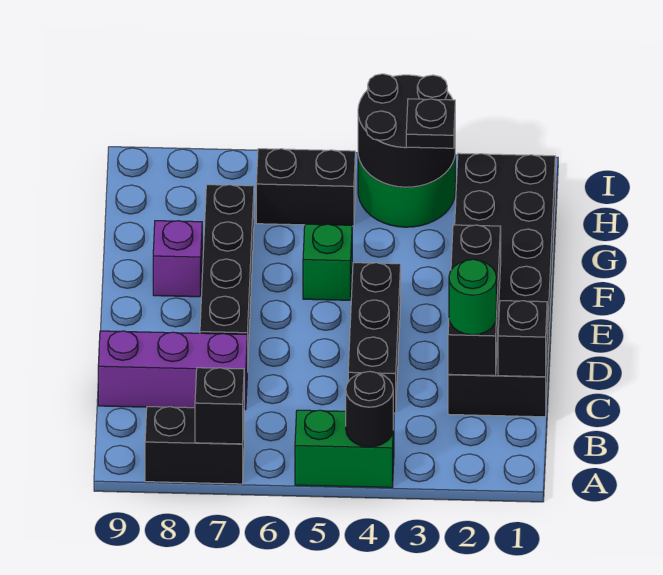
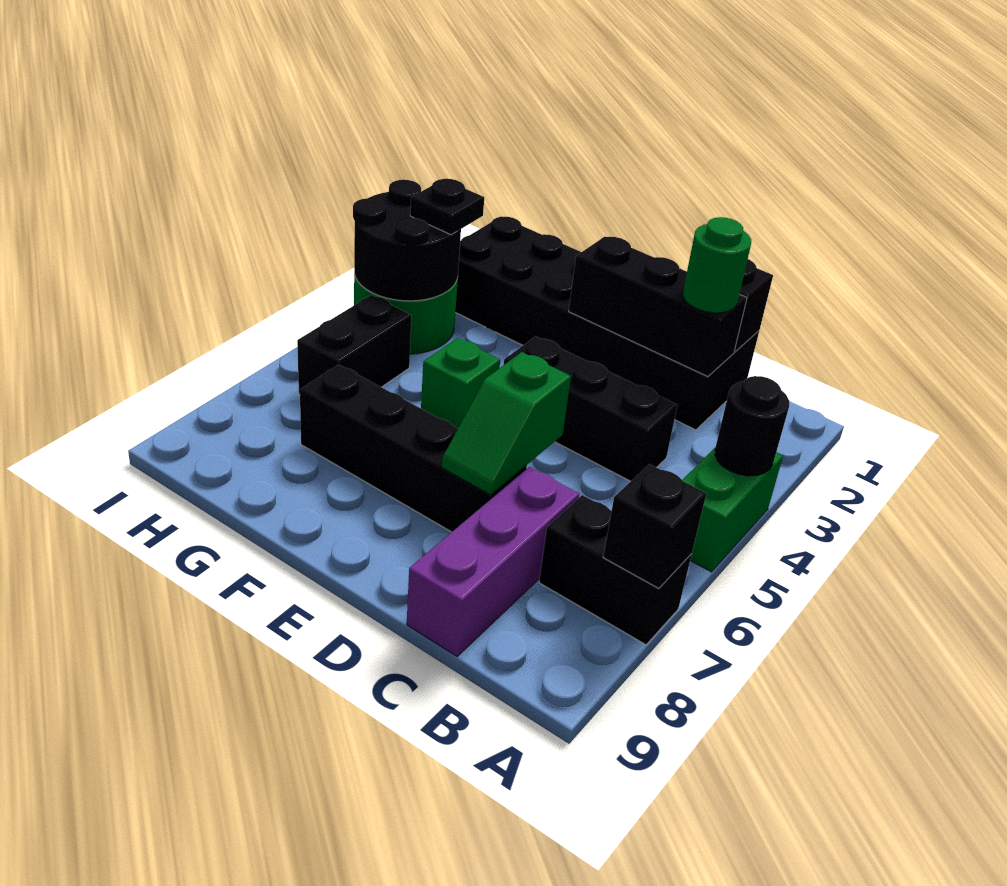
black brick A7:A8 level 1 -> black brick A7:B7 level 1
none -> green slope D6:D7 level 2 top 6
purple brick F8 level 1 -> none

